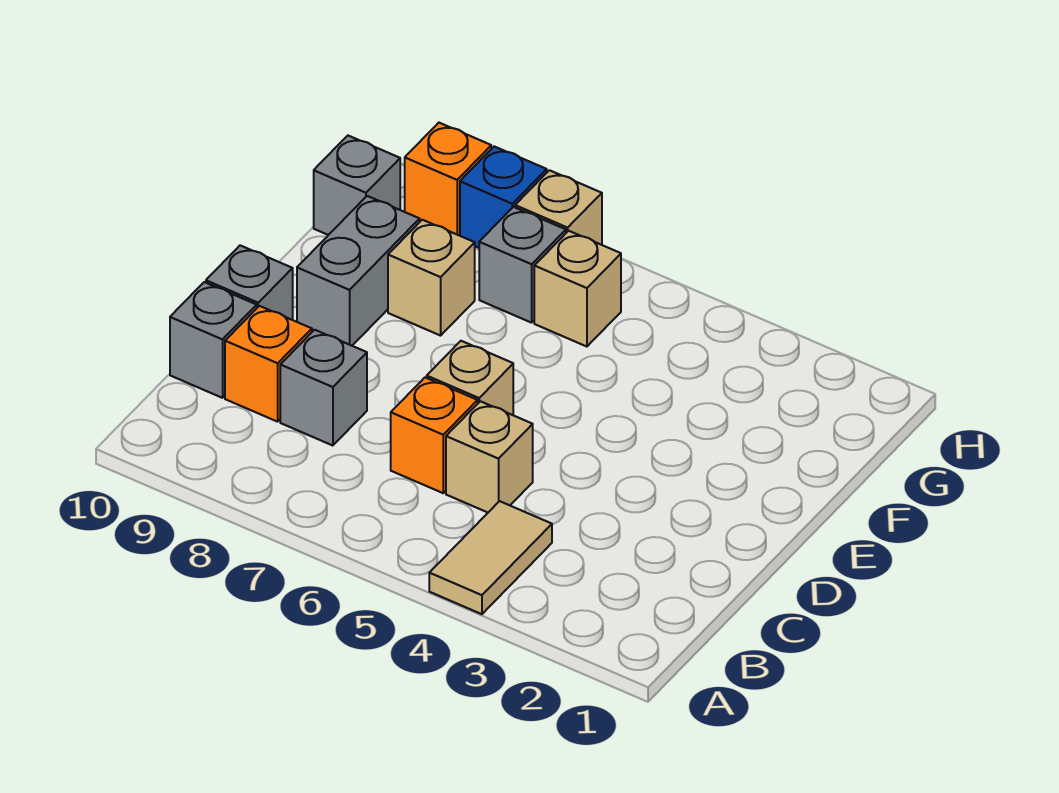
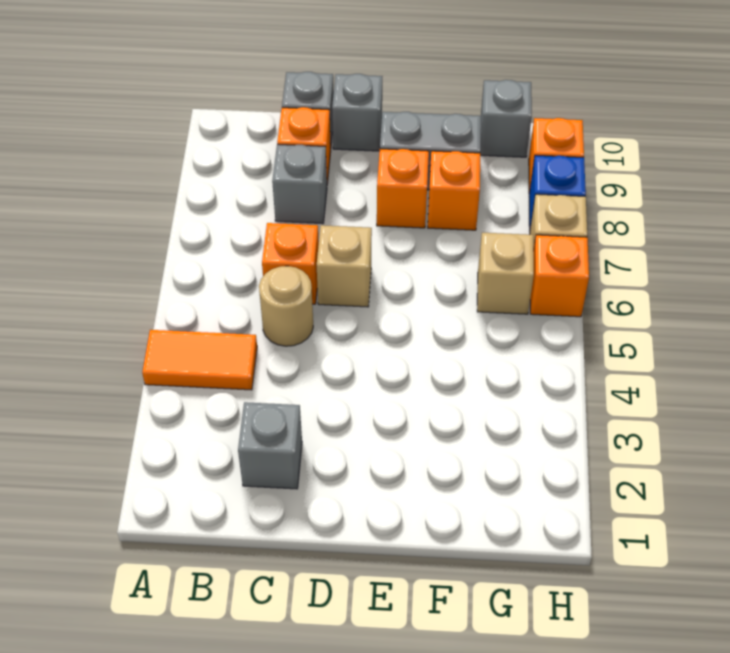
tan tile A4:B4 level 1 -> orange tile A4:B4 level 1
tan brick C5 level 1 -> tan round brick C5 level 1
none -> orange brick E8 level 1
tan brick F8 level 1 -> orange brick F8 level 1
grey brick G7 level 1 -> grey brick C2 level 1
none -> orange brick H6 level 1

